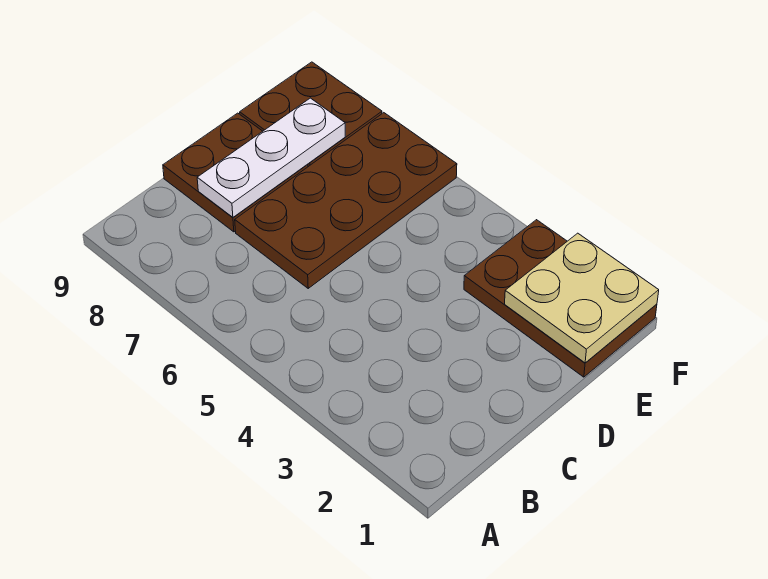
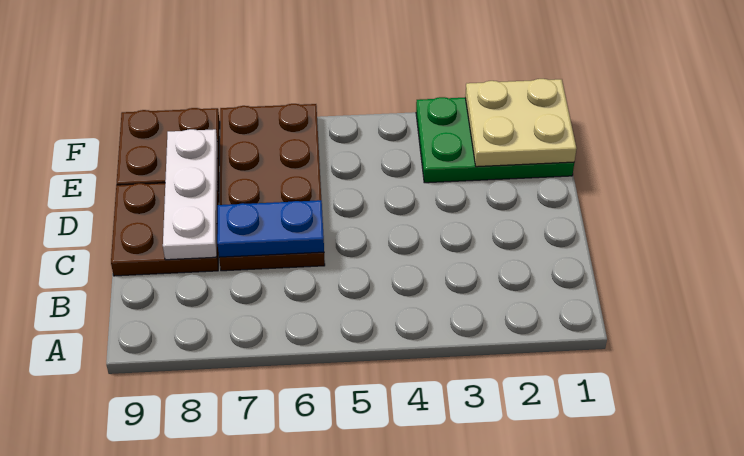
none -> blue plate C6:C7 level 2
brown plate E1:F3 level 1 -> green plate E1:F3 level 1

